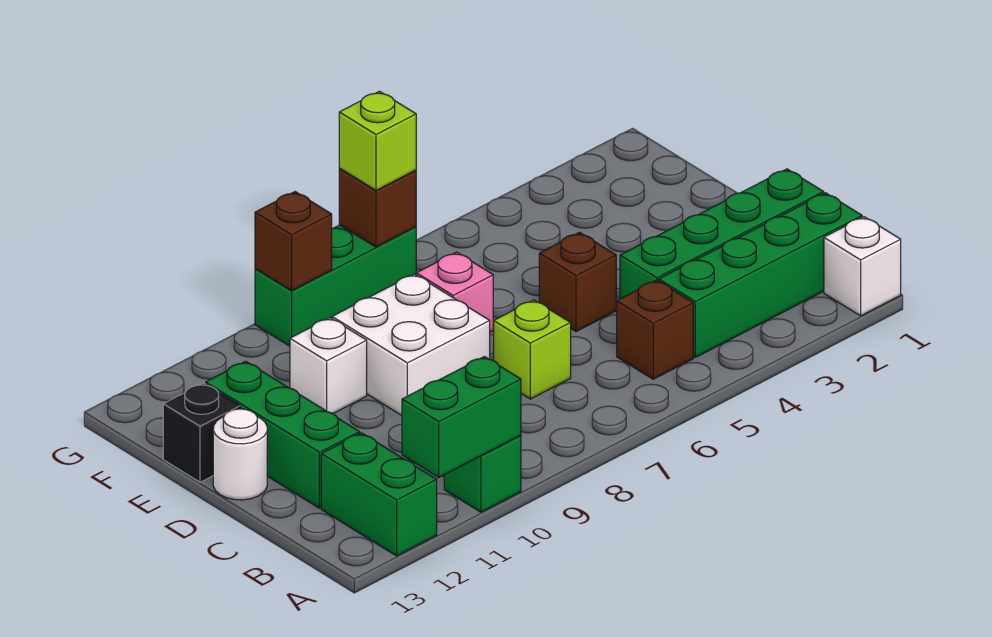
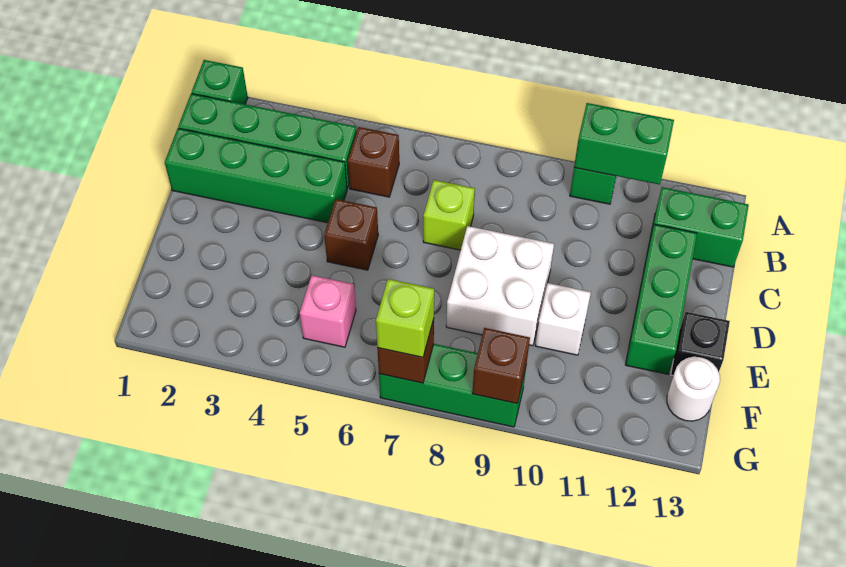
white brick A1 level 1 -> green brick A1 level 1
green brick A12:B12 level 1 -> green brick B12:B13 level 1
white round brick D13 level 1 -> white round brick F13 level 1
pink brick E7 level 1 -> pink brick F5 level 1

